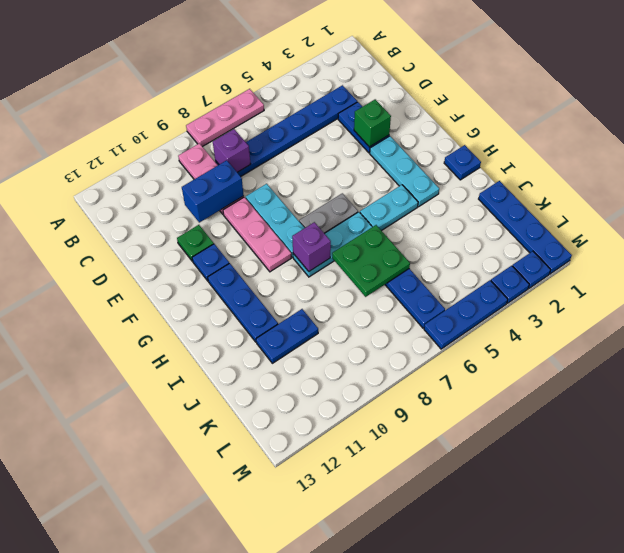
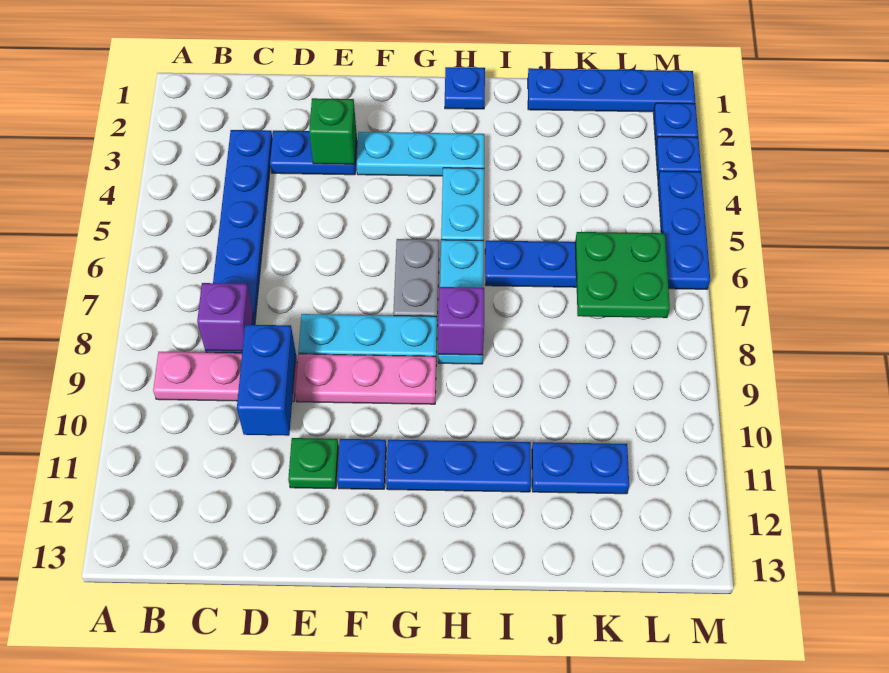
pink plate A6:A8 level 1 -> none
green plate I6:J7 level 2 -> green plate K6:L7 level 2
blue plate J10:J11 level 1 -> blue plate J11:K11 level 1

